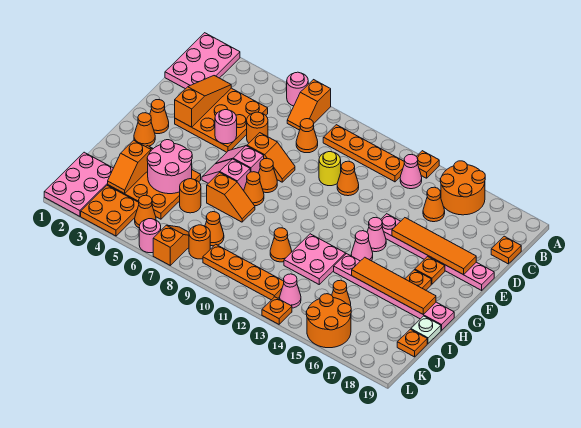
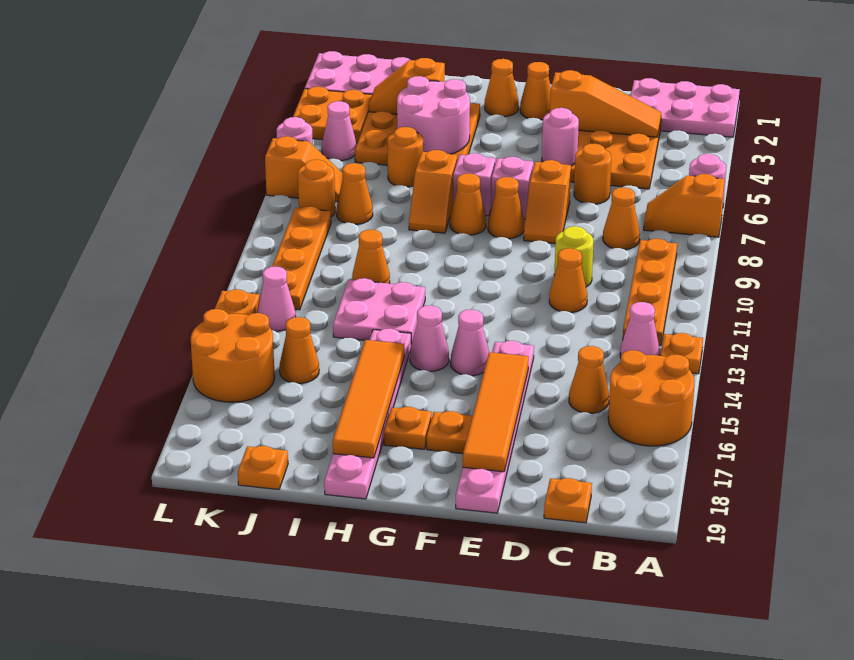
white plate I19 level 1 -> none
orange cone K5 level 1 -> pink cone K5 level 1

